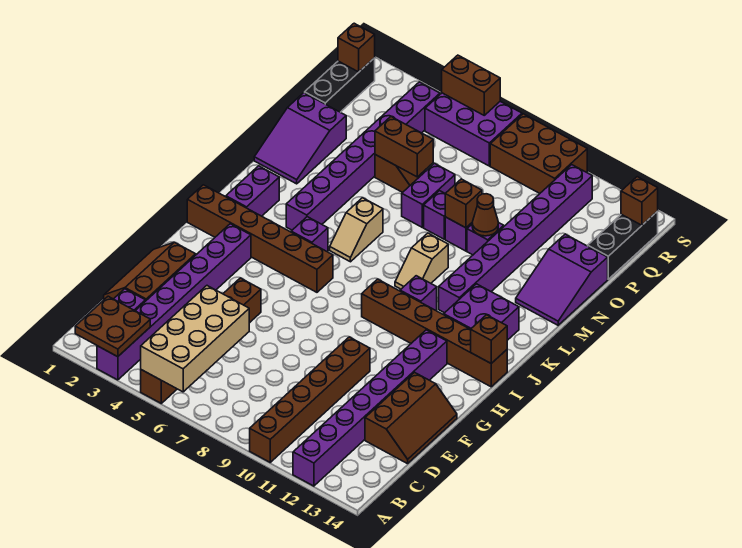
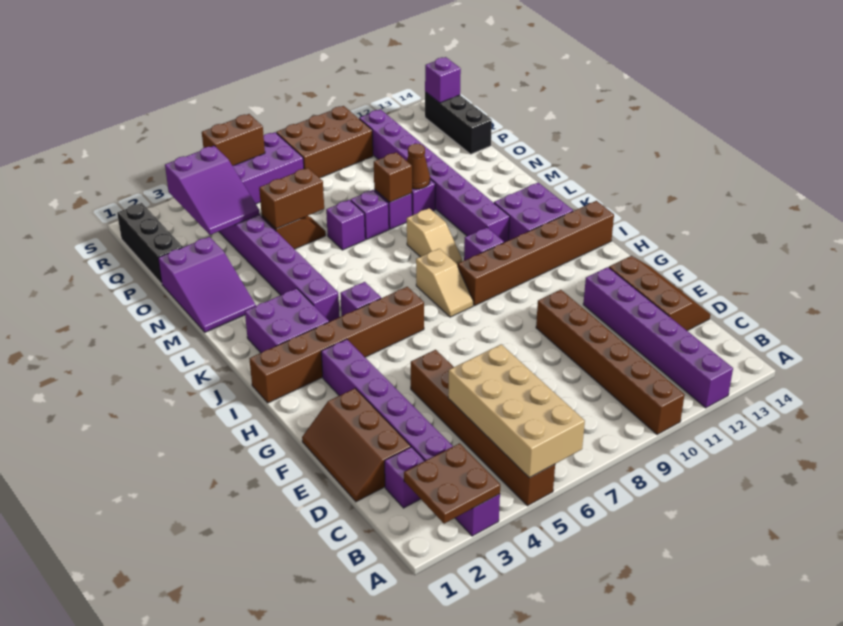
purple brick A12:H12 level 1 -> purple brick A12:F12 level 1
brown brick I14 level 2 -> none
purple brick J2:K2 level 1 -> purple brick J2:K3 level 1
tan slope K6:L6 level 1 top L -> tan slope I8:J8 level 1 top J
purple slope M13:O14 level 1 top O -> purple slope P3:R4 level 2 top R
purple brick N7:O7 level 1 -> purple brick N7 level 1
brown brick R1 level 2 -> none
brown brick R14 level 2 -> purple brick R14 level 2

